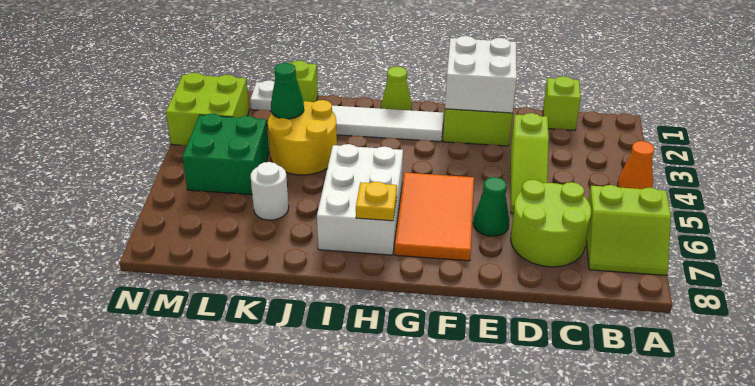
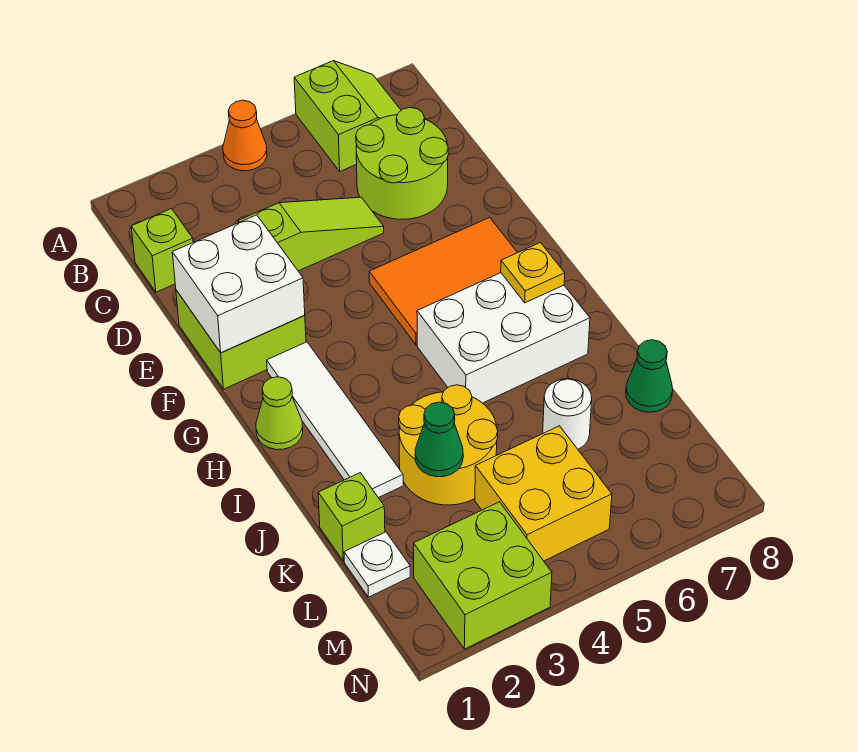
green cone E6 level 1 -> green cone K8 level 1
green brick L4:M5 level 1 -> yellow brick L4:M5 level 1

